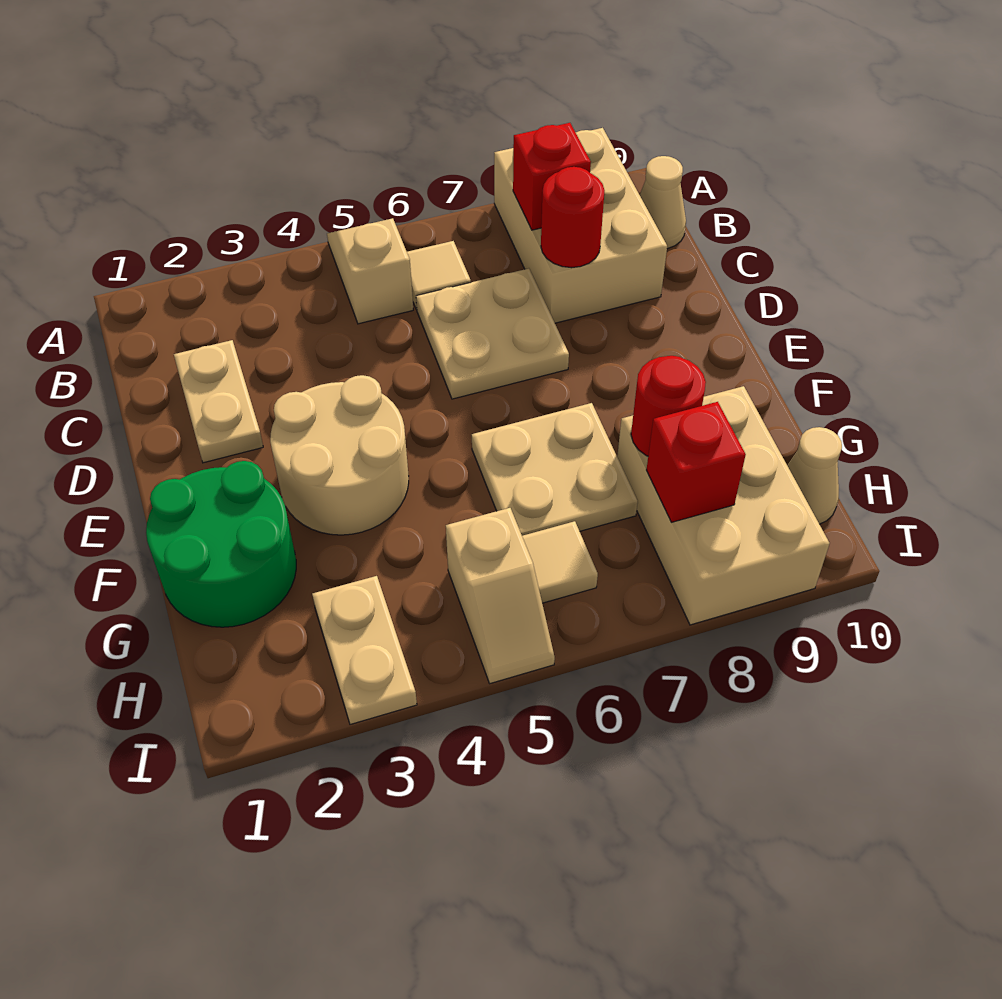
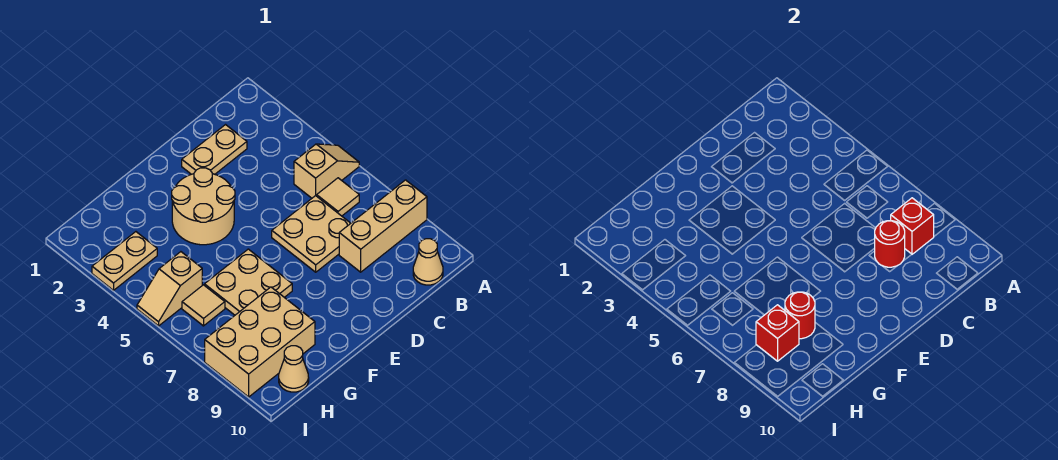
tan brick A8:C9 level 1 -> tan brick A8:C8 level 1
green round brick F1:G2 level 1 -> none

